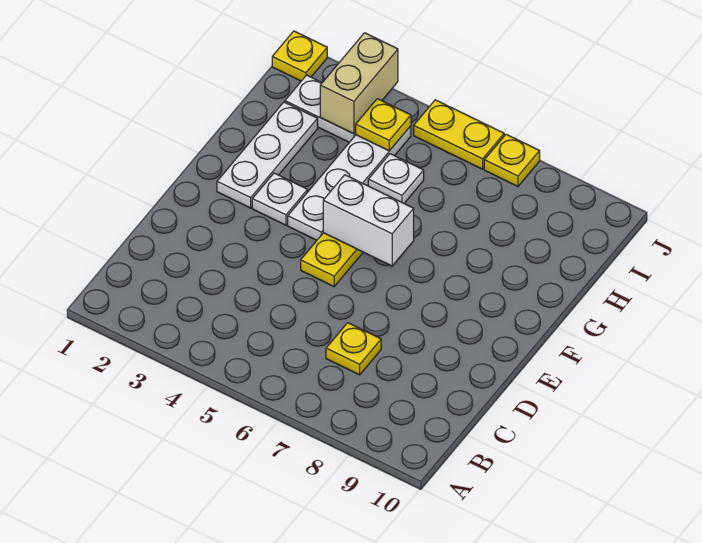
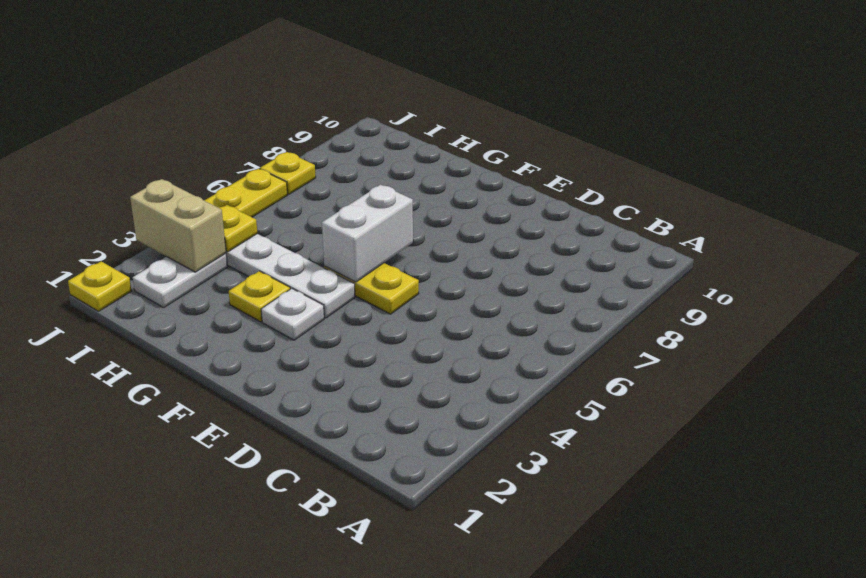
yellow plate C7 level 1 -> yellow plate G3 level 1
white plate F2:H2 level 1 -> none
white plate H5 level 1 -> none

